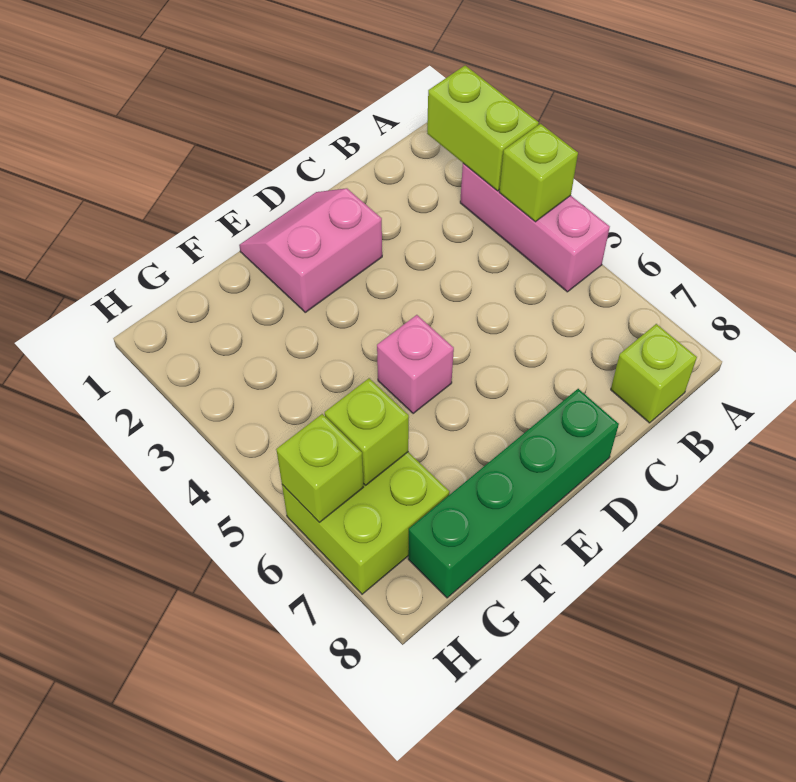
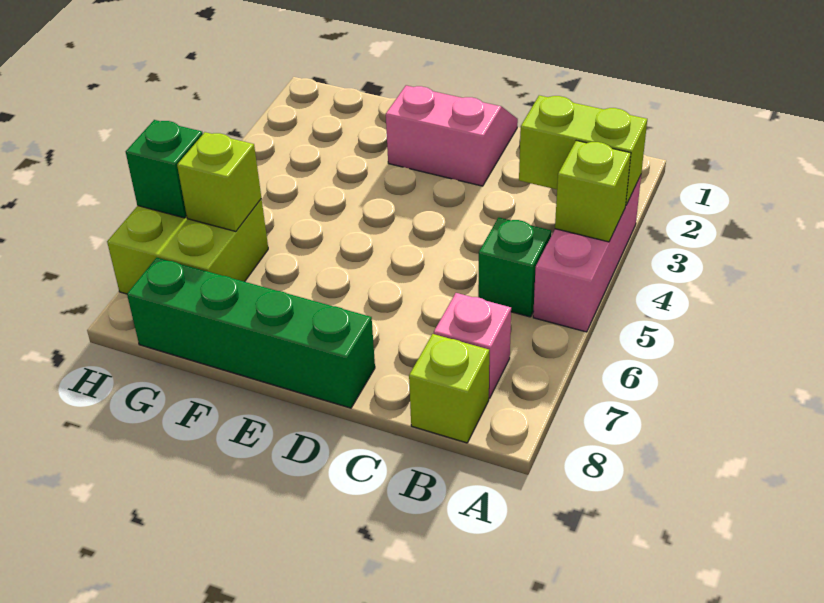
lime brick A2:A3 level 2 -> lime brick A3:B3 level 2
none -> green brick B5 level 1
pink brick E5 level 1 -> pink brick B7 level 1
lime brick H6 level 2 -> green brick H6 level 2

